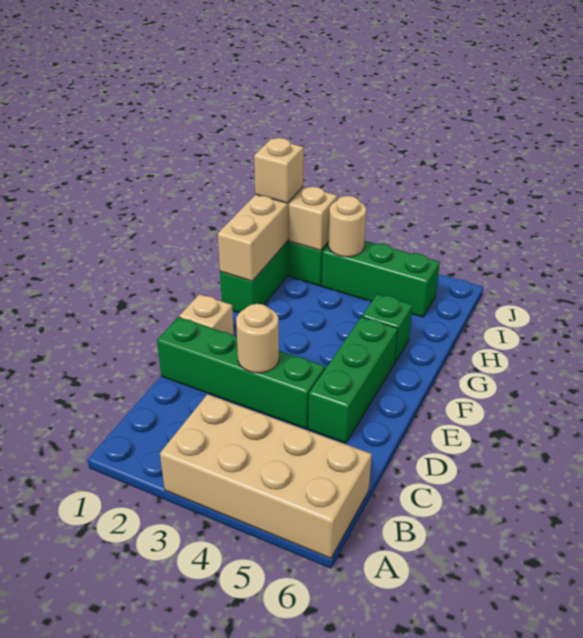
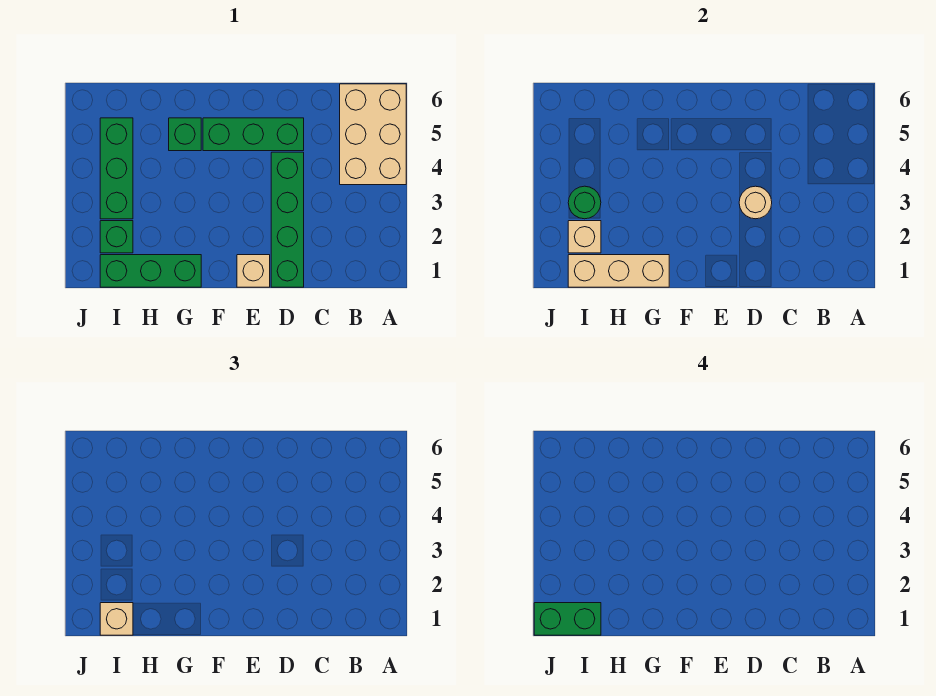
tan brick A3:B6 level 1 -> tan brick A4:B6 level 1
none -> green brick I1:J1 level 4
tan round brick I3 level 2 -> green round brick I3 level 2

